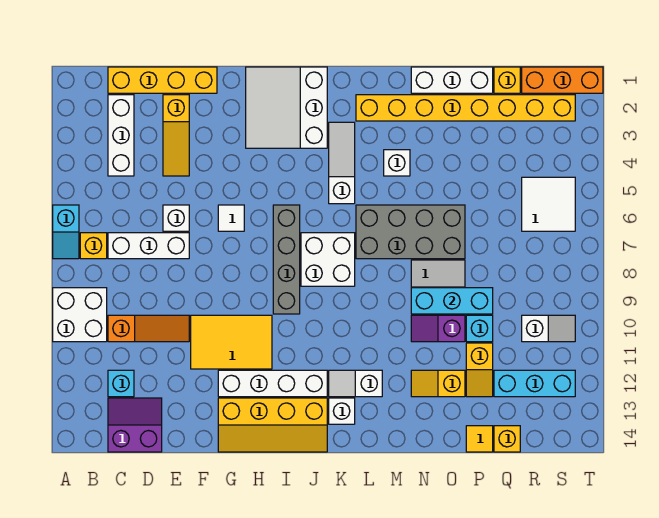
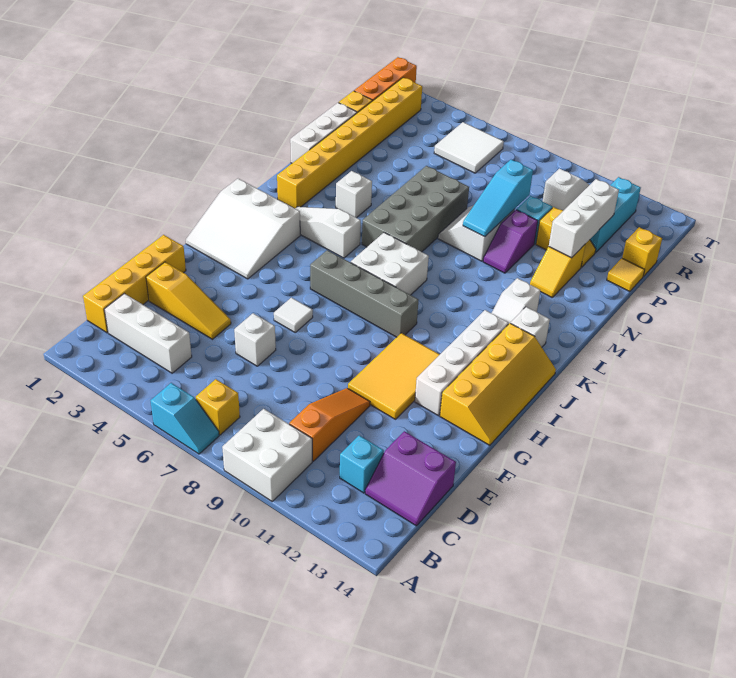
white brick C7:E7 level 1 -> white brick O12:Q12 level 2
purple slope C13:D14 level 1 top 14 -> purple slope C13:D14 level 1 top D
cyan brick N9:P9 level 2 -> cyan slope N9:P9 level 2 top P

